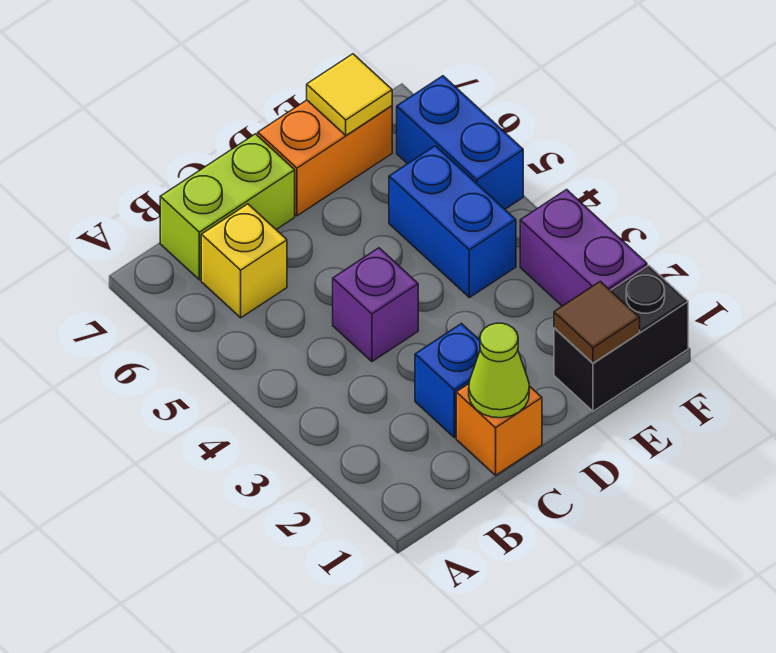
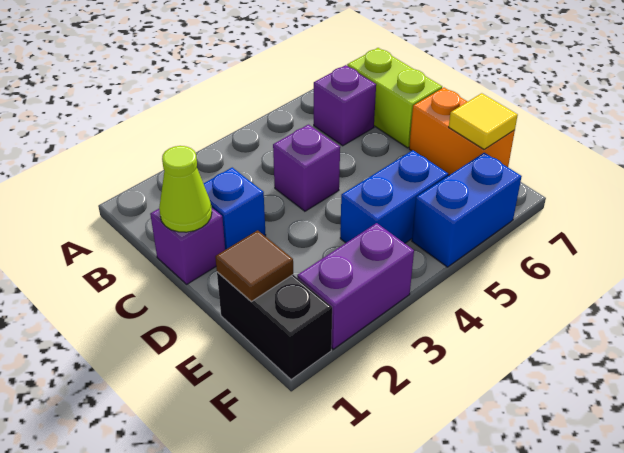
yellow brick B6 level 1 -> purple brick B6 level 1
orange brick C1 level 1 -> purple brick C1 level 1

